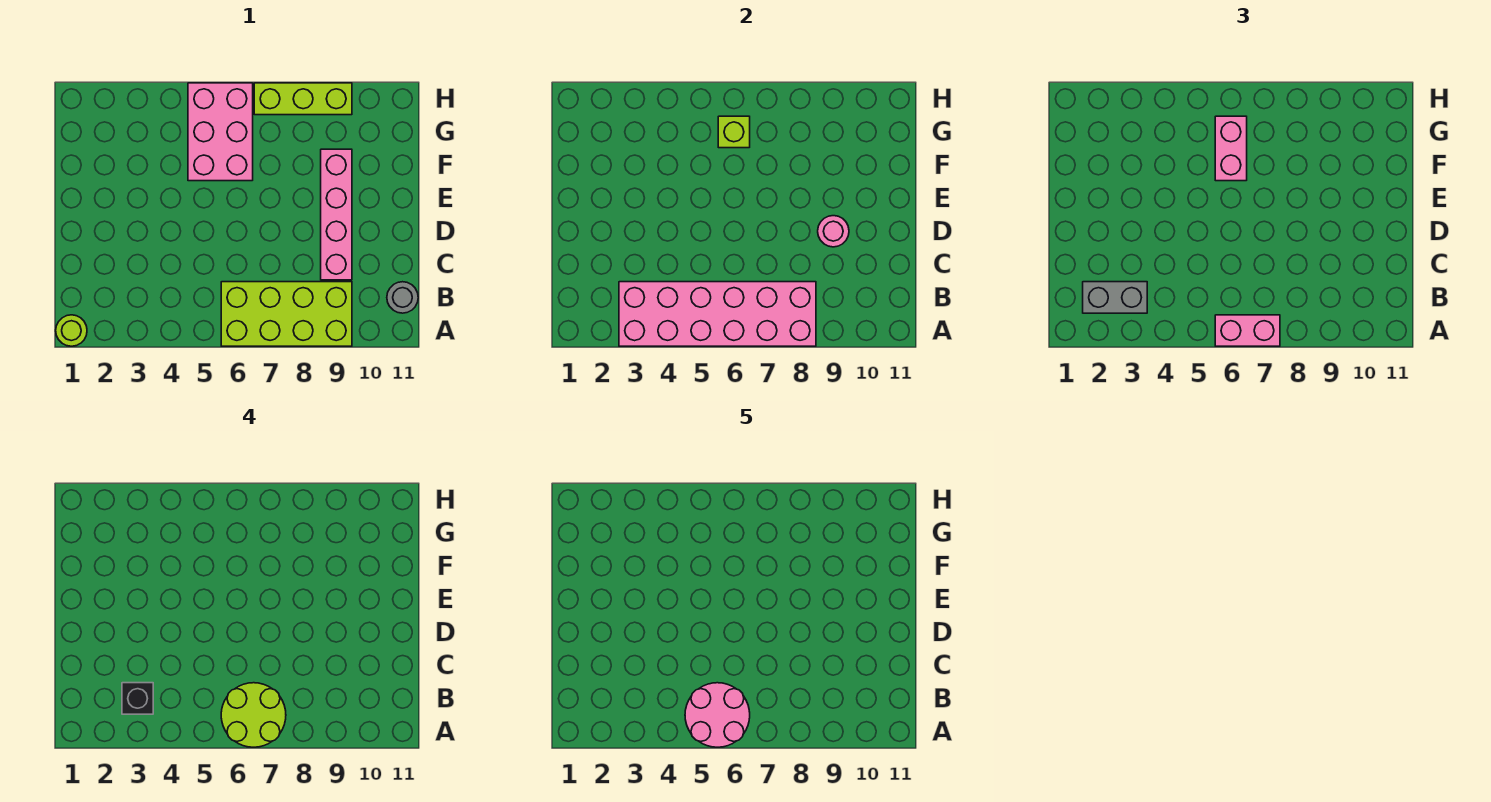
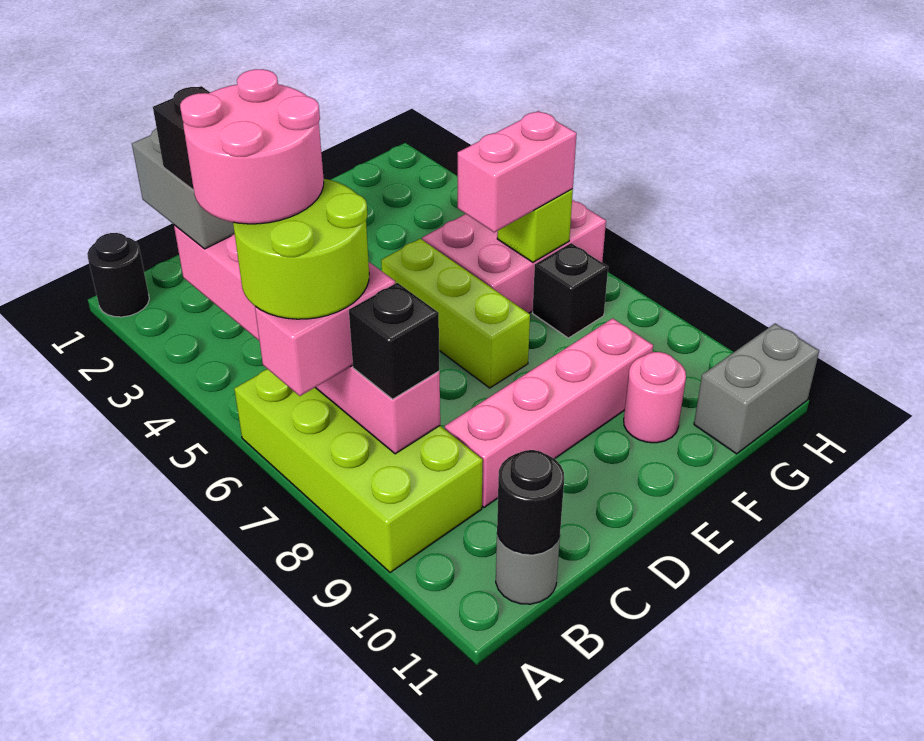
lime round brick A1 level 1 -> black round brick A1 level 1
pink brick A3:B8 level 2 -> pink brick B3:B8 level 2
pink brick A6:A7 level 3 -> pink brick A7:B7 level 3
none -> black brick B8 level 3
none -> black round brick B11 level 2
pink round brick D9 level 2 -> pink round brick F10 level 1
none -> black brick G7 level 1
none -> grey brick G11:H11 level 1
lime brick H7:H9 level 1 -> lime brick E5:E7 level 1

